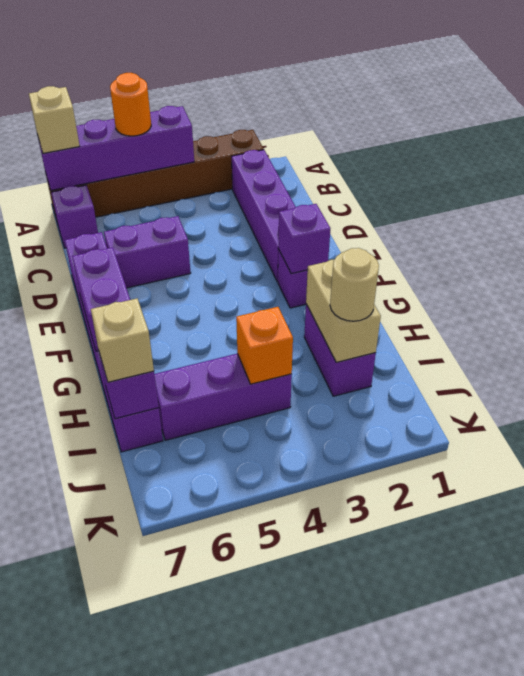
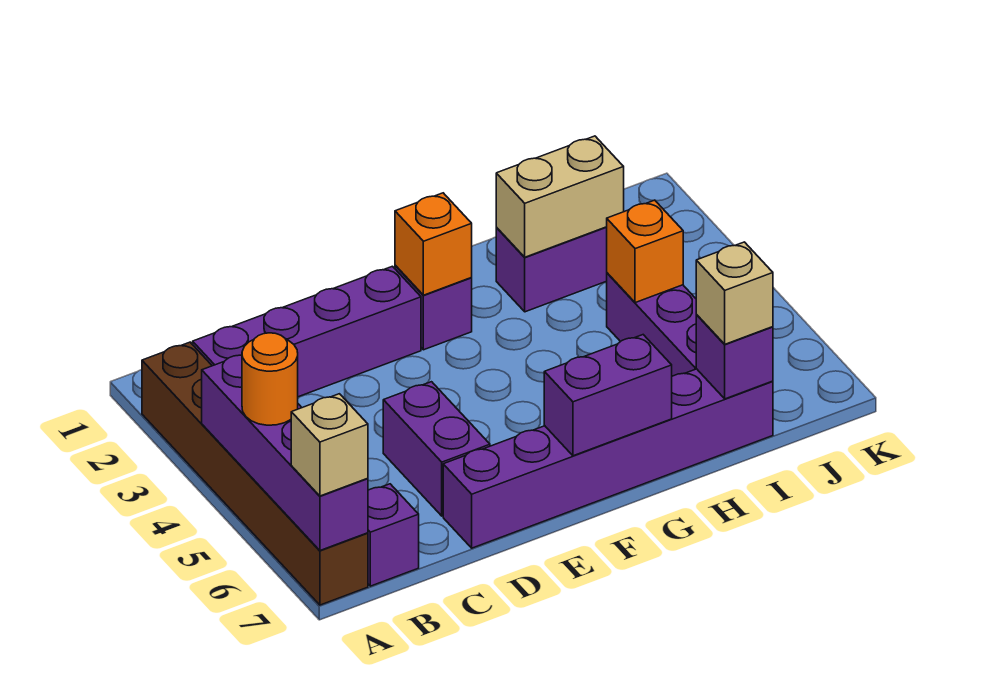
purple brick F2 level 2 -> orange brick F2 level 2
tan round brick I2 level 3 -> none

